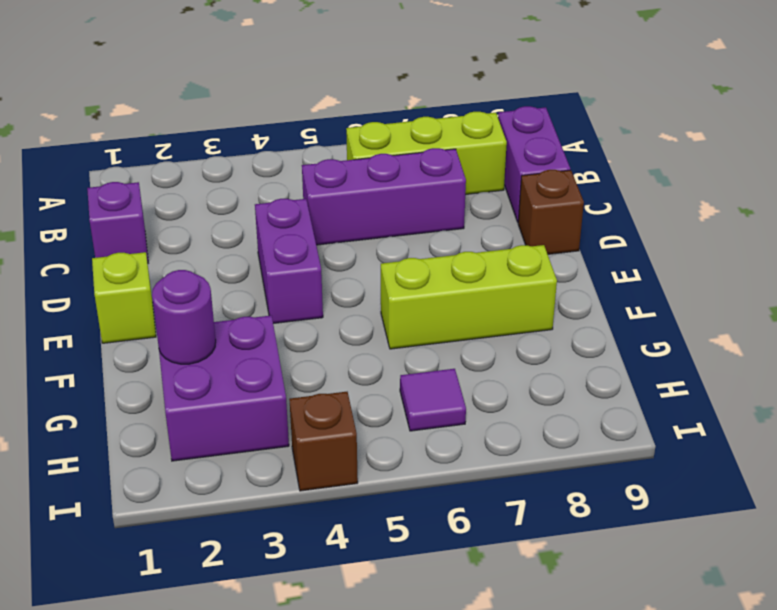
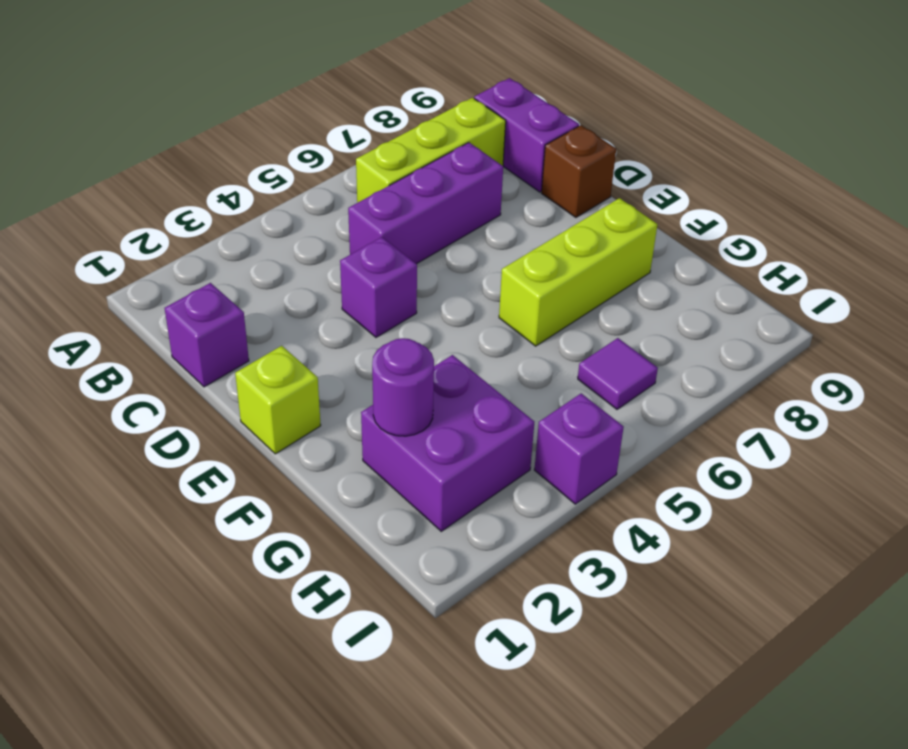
purple brick D4:E4 level 1 -> purple brick D4 level 1
brown brick I4 level 1 -> purple brick I4 level 1

